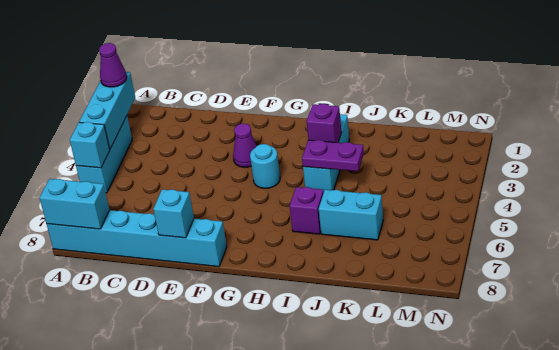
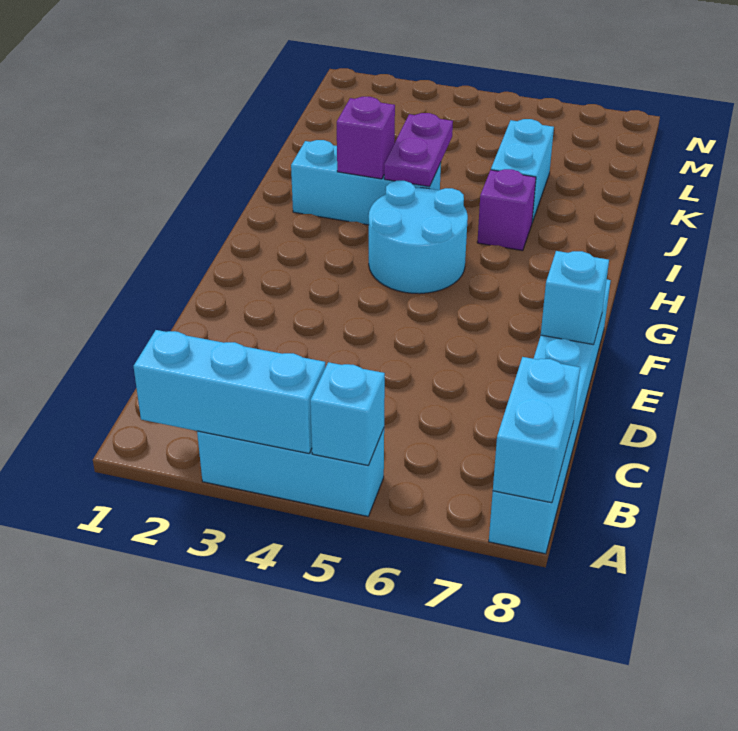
purple cone A2 level 3 -> none
purple cone F3 level 1 -> none
cyan round brick G4 level 1 -> cyan round brick G4:H5 level 1

